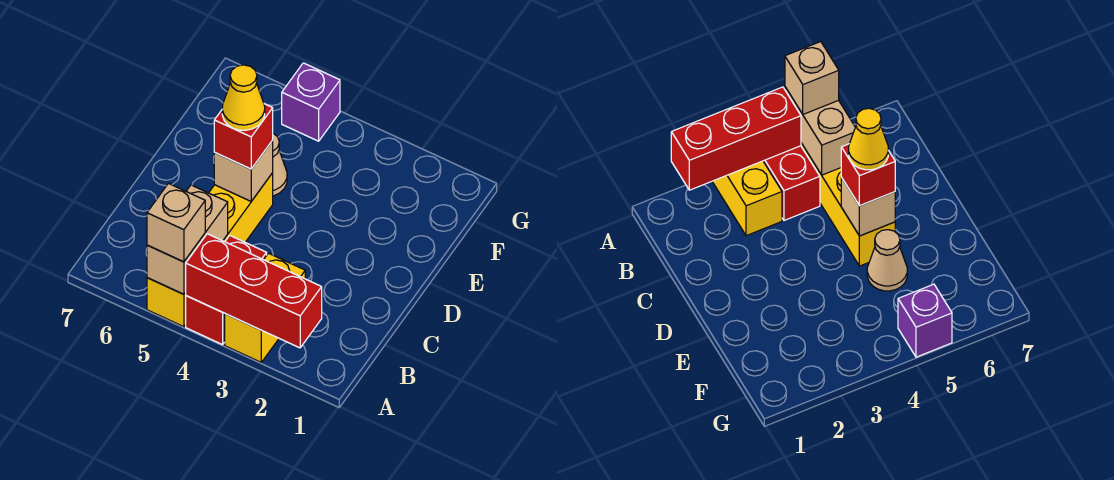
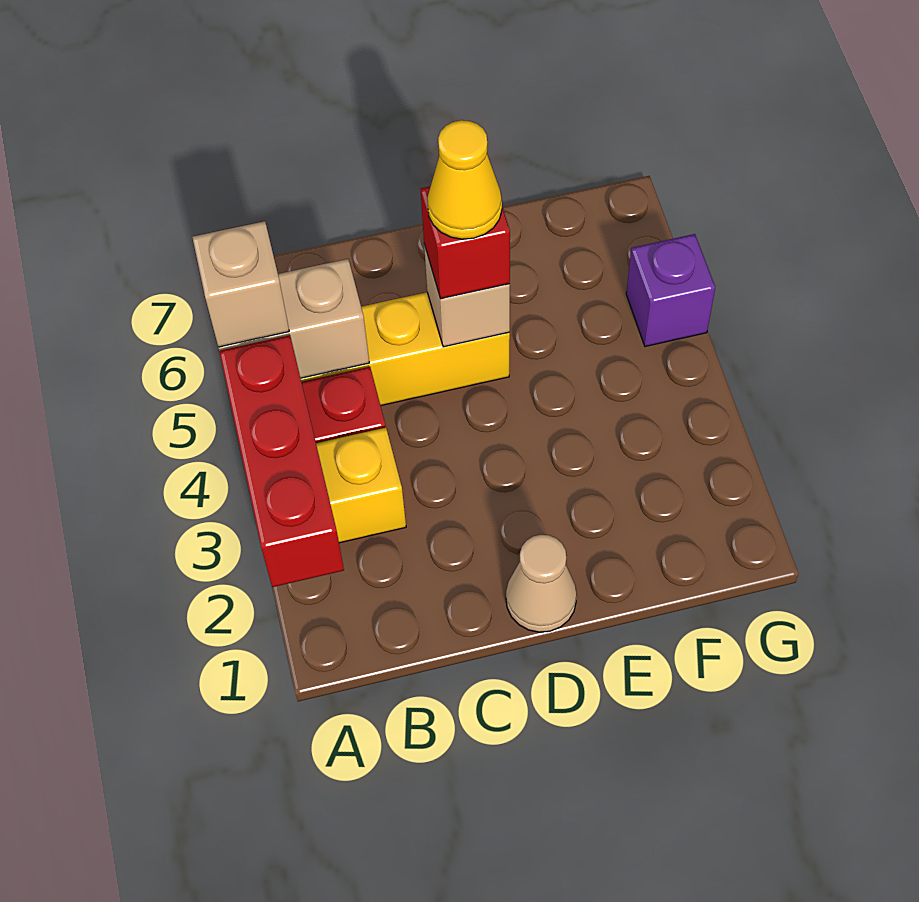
tan cone E5 level 1 -> tan cone D1 level 1

